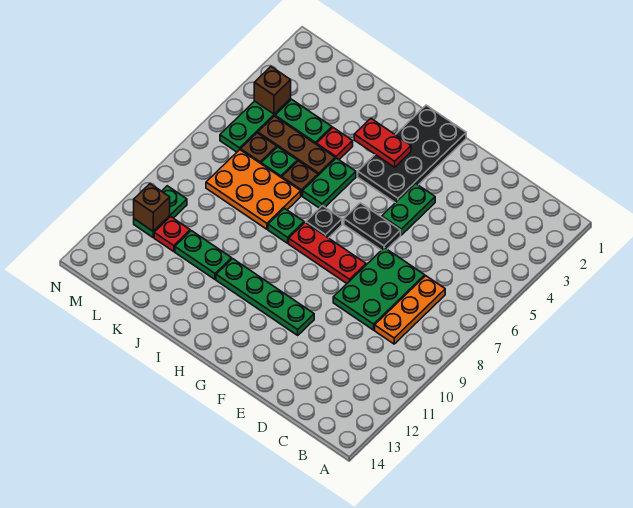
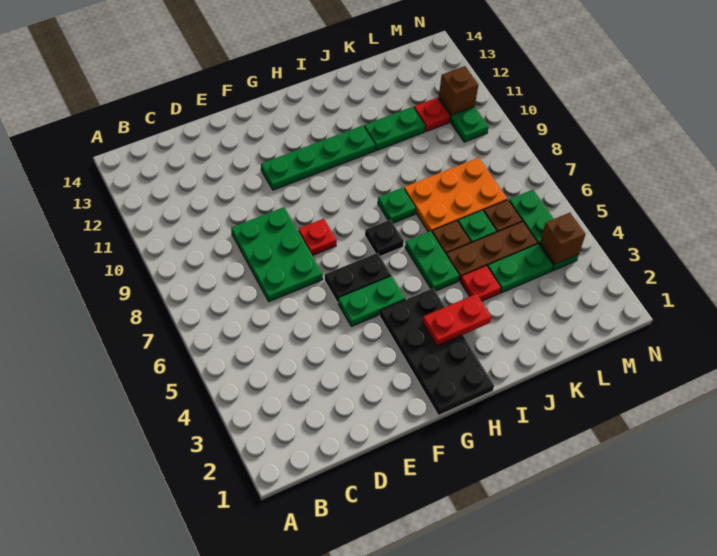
orange plate C7:C9 level 1 -> none
green plate F4:F5 level 1 -> green plate F5:G5 level 1
red plate F8:H8 level 1 -> red plate F8 level 1

